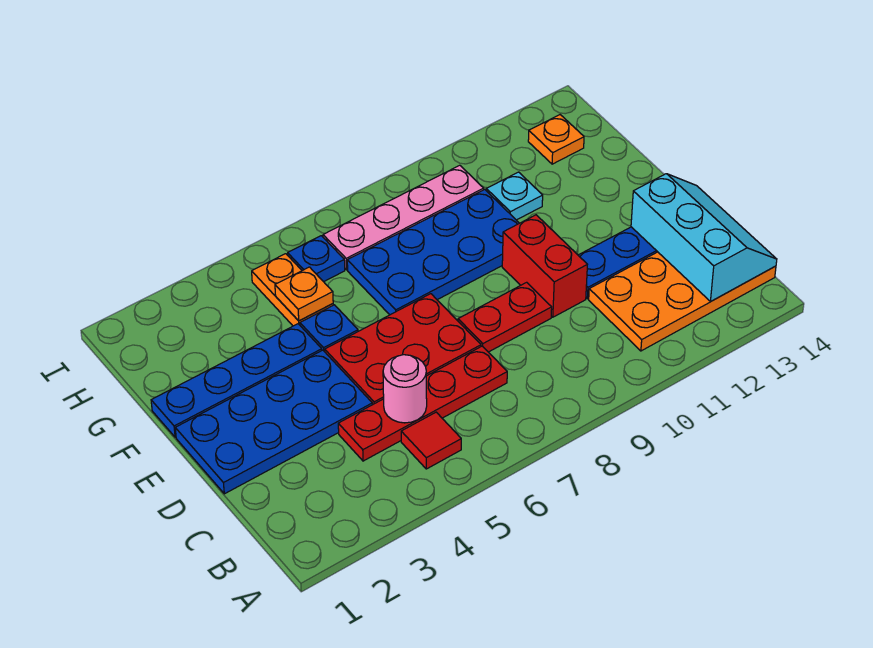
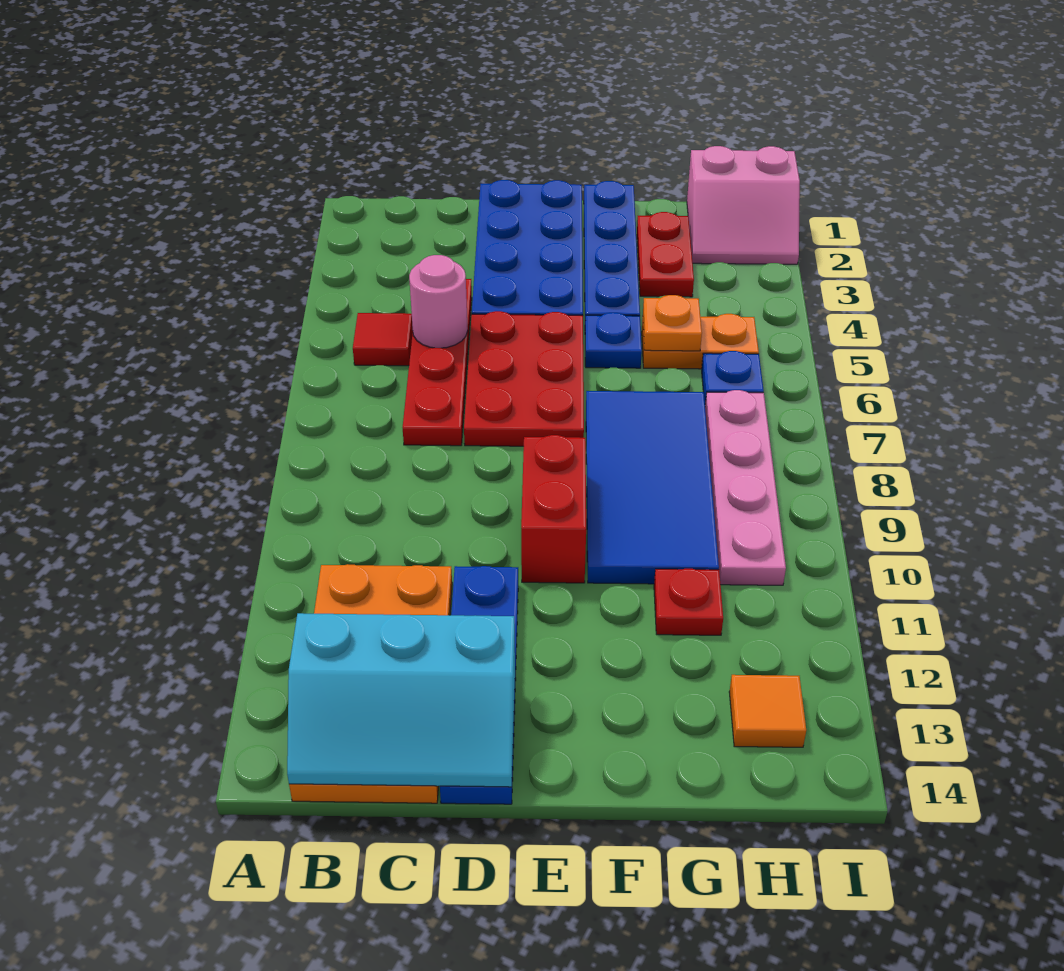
red plate D8:D9 level 1 -> red plate G2:G3 level 1
red brick D10:E10 level 1 -> red brick E9:E10 level 1
blue plate F7:G10 level 1 -> blue tile F7:G10 level 1
cyan plate G11 level 1 -> red plate G11 level 1
none -> pink slope H1:I2 level 1 top 1
orange plate H13 level 1 -> orange tile H13 level 1

